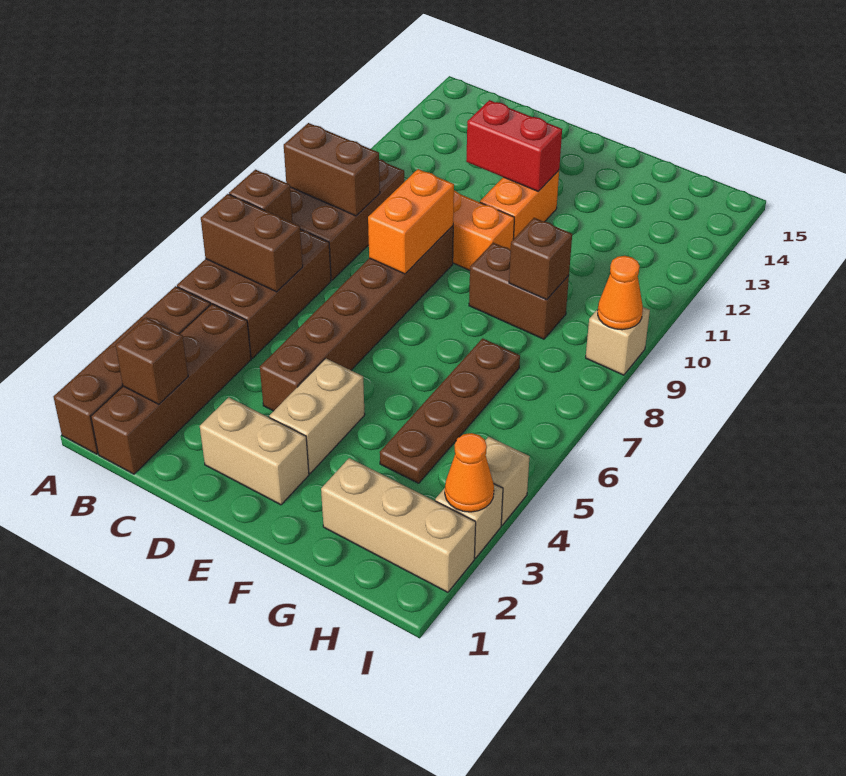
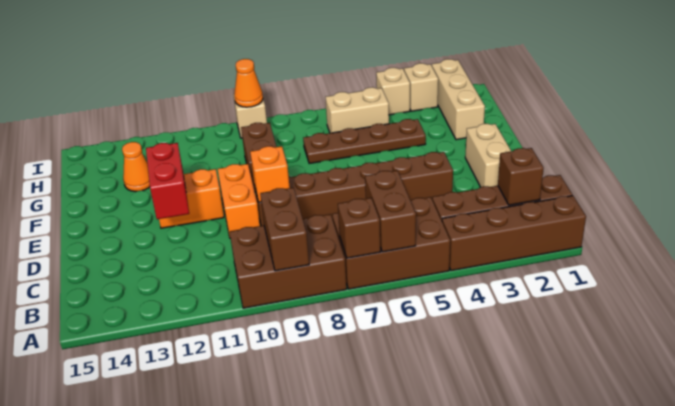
orange brick D8:D9 level 2 -> orange brick D9 level 2
tan brick E3:E4 level 1 -> tan brick H5:H6 level 1
brown brick G9 level 2 -> none
orange cone I3 level 2 -> orange cone G13 level 1

